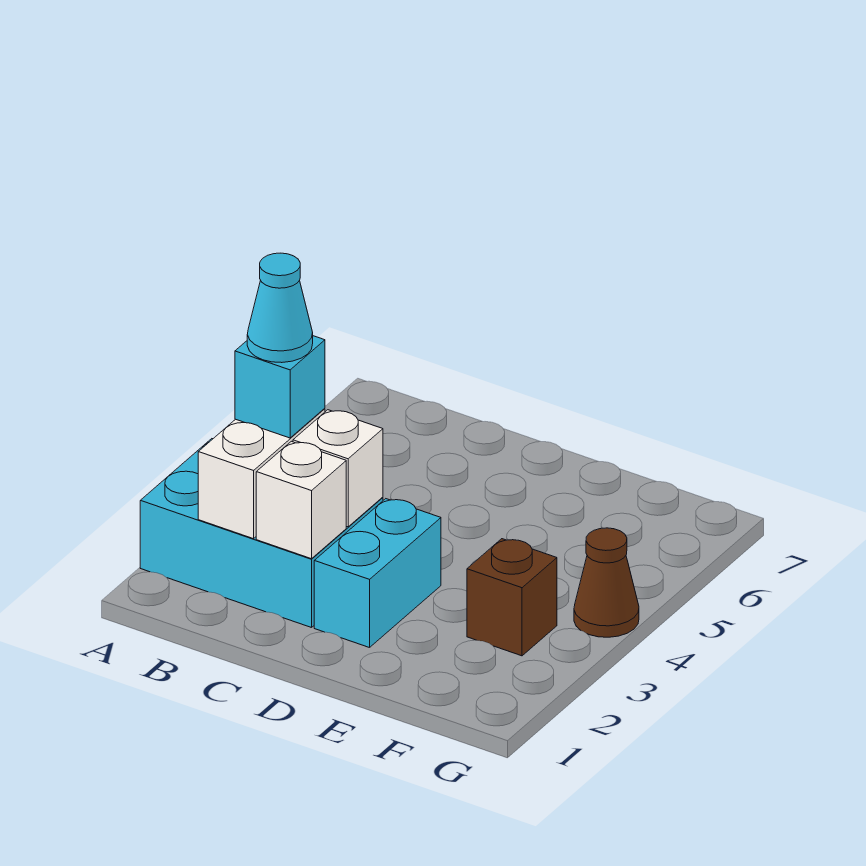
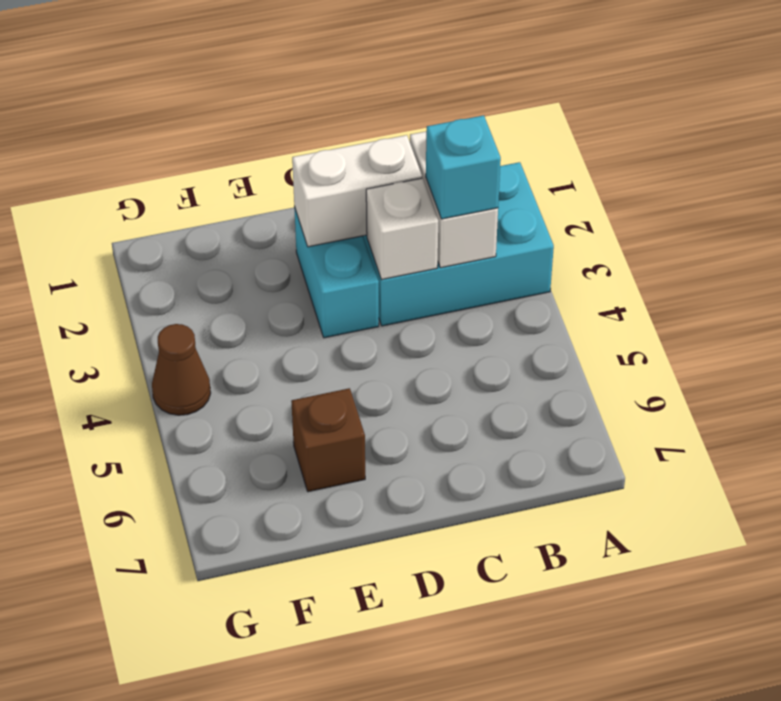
cyan cone B3 level 4 -> none
white brick C2 level 2 -> white brick C2:D2 level 2
brown brick F3 level 1 -> brown brick E6 level 1

